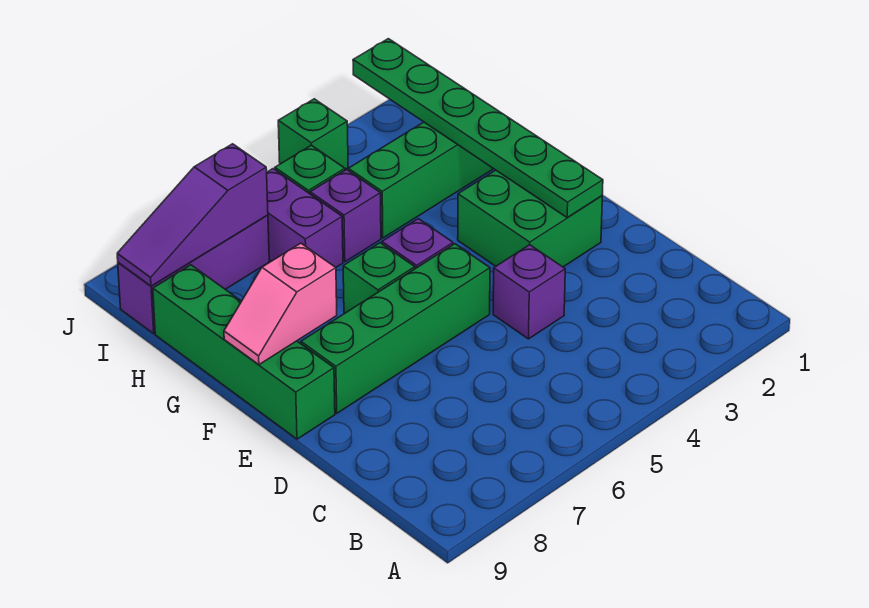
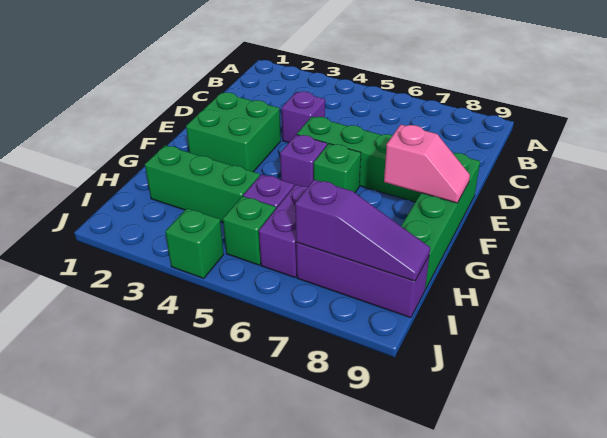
green plate E2:J2 level 2 -> none

